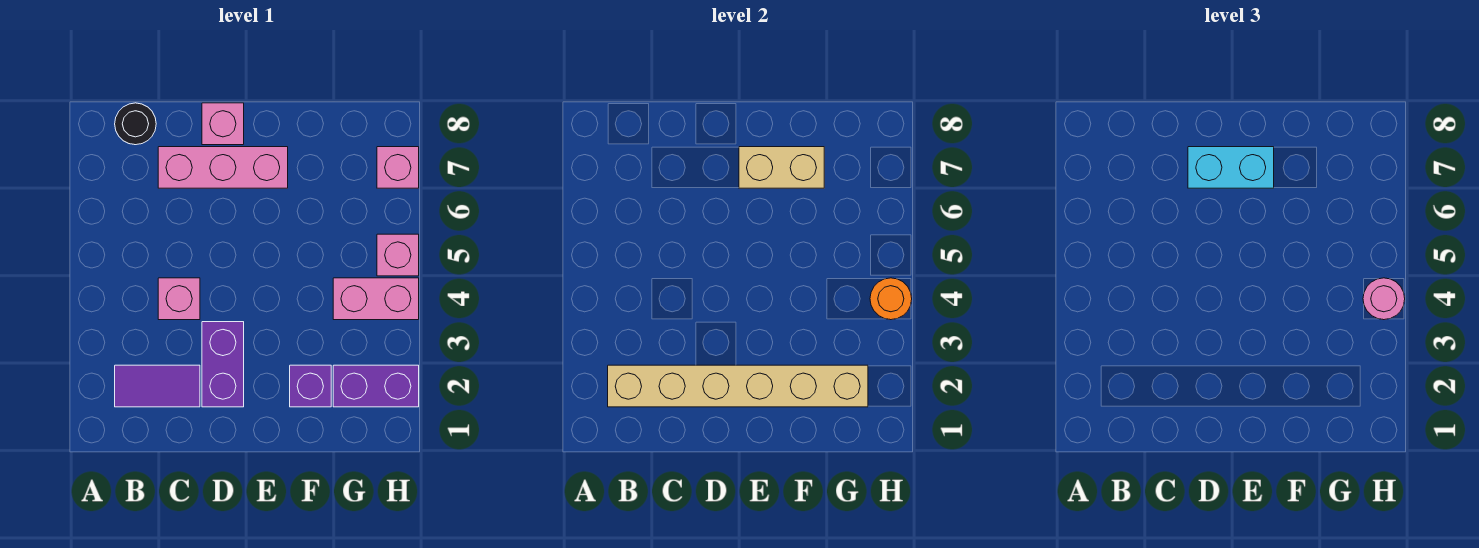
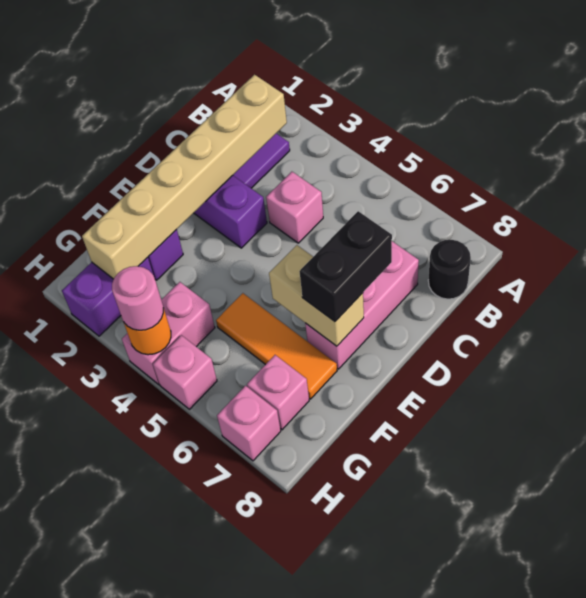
cyan brick D7:E7 level 3 -> black brick D7:E7 level 3
pink brick D8 level 1 -> pink brick G7 level 1
tan brick E7:F7 level 2 -> tan brick E6:E7 level 2
none -> orange tile F5:F7 level 1

